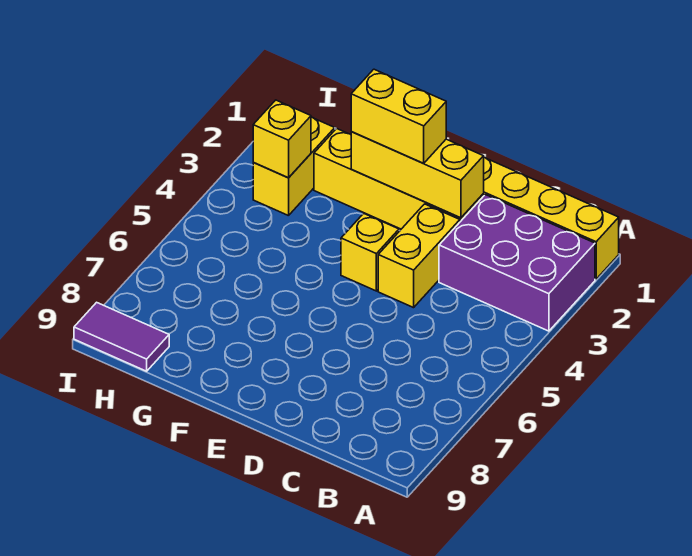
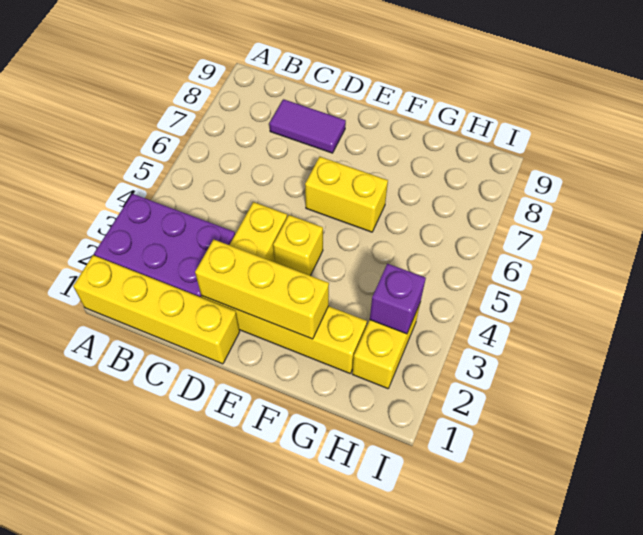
yellow brick E2:F2 level 3 -> yellow brick E6:F6 level 1
yellow brick H3 level 2 -> purple brick H3 level 2
purple tile H9:I9 level 1 -> purple tile C8:D8 level 1

